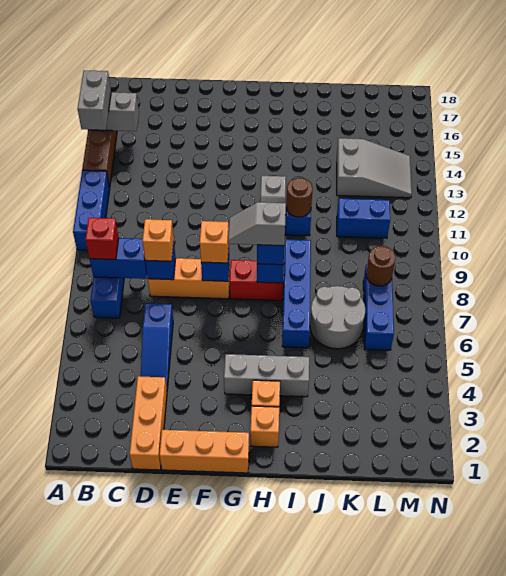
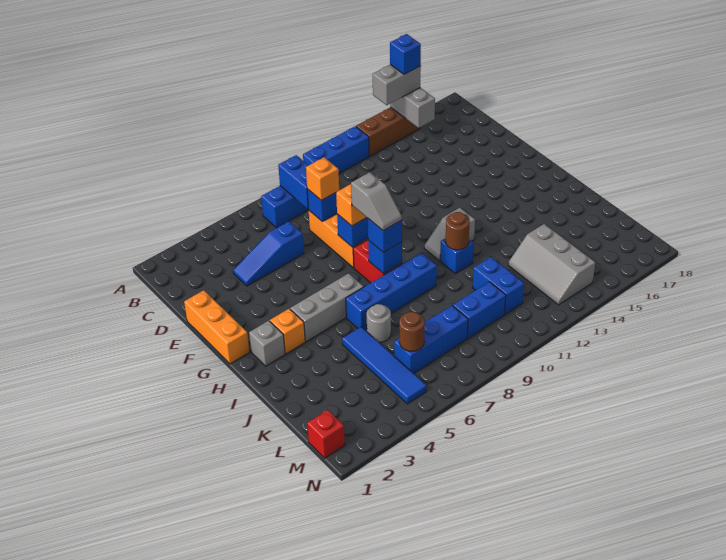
none -> blue brick A15 level 4
red brick B8 level 3 -> red brick M1 level 1
orange brick D1:D3 level 1 -> none
grey brick G4:I4 level 1 -> grey brick H4:H6 level 1
grey slope G8:H8 level 4 top H -> grey slope G8:H8 level 4 top G
orange brick H2 level 1 -> grey brick H2 level 1
none -> blue tile J5:M5 level 1
grey round brick J6:K7 level 1 -> grey round brick J6 level 1
grey slope K13:M14 level 1 top K -> grey slope K13:M14 level 1 top 14
brown round brick L8 level 2 -> brown round brick L6 level 2
none -> blue brick L9:L10 level 1

